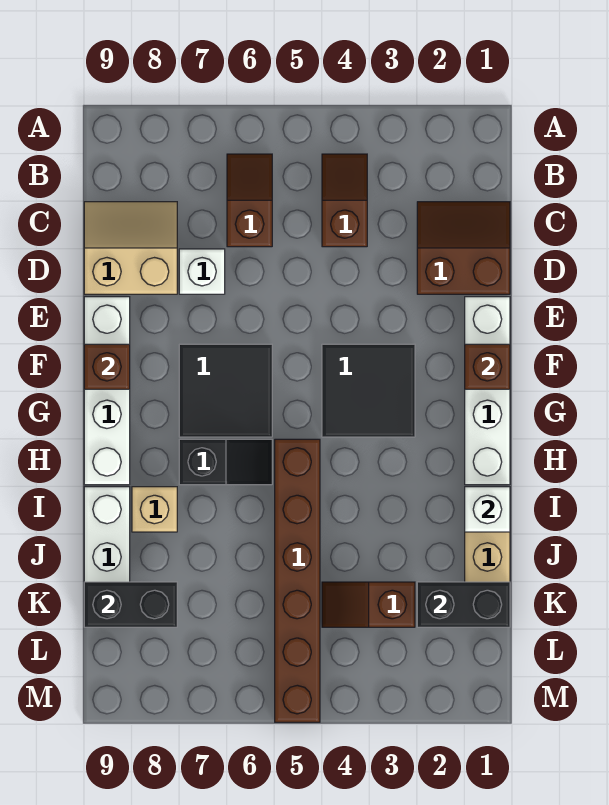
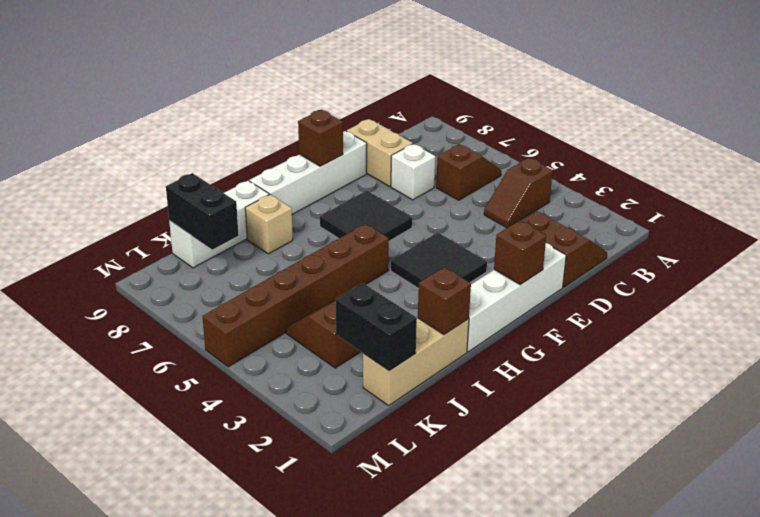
brown slope B4:C4 level 1 top C -> brown slope B4:C4 level 1 top B
black slope H6:H7 level 1 top 7 -> none
white brick I1 level 2 -> brown brick I1 level 2

